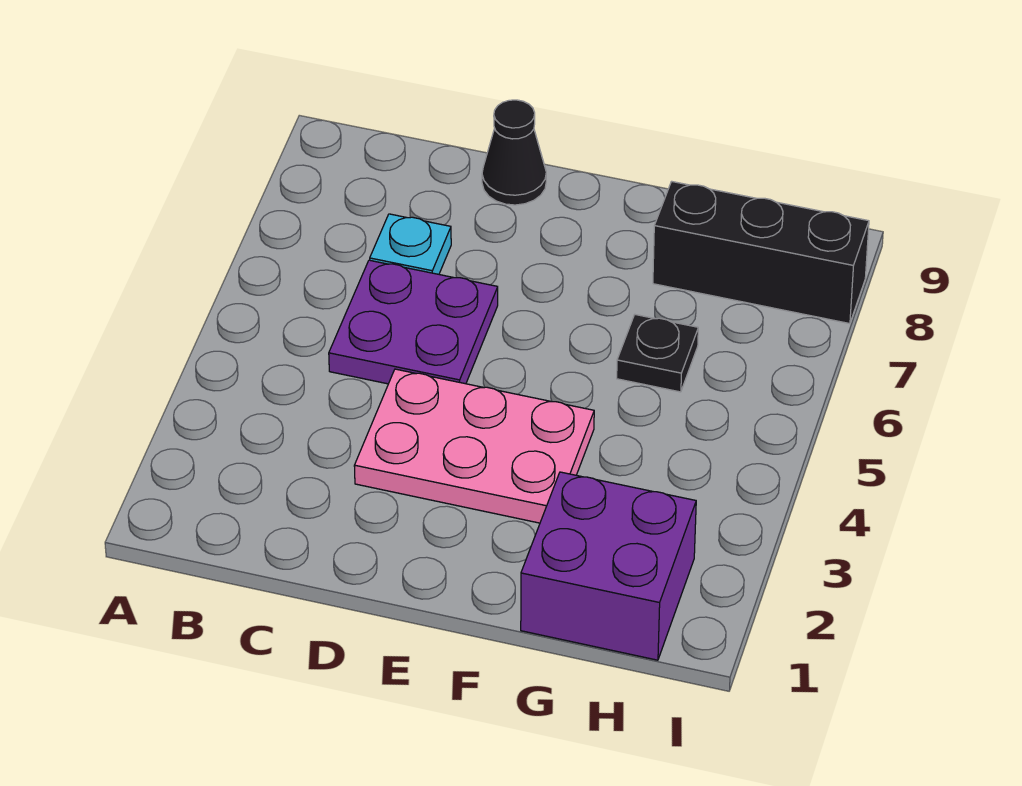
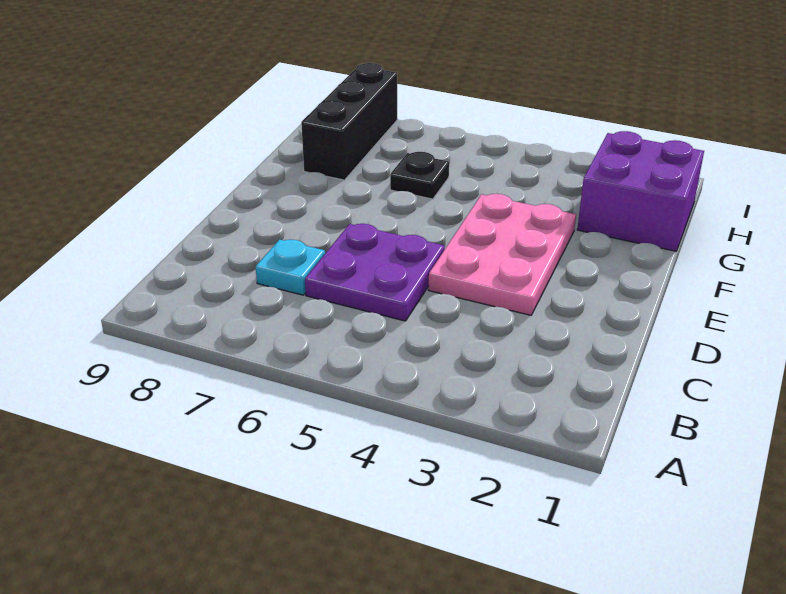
black cone D9 level 1 -> none

